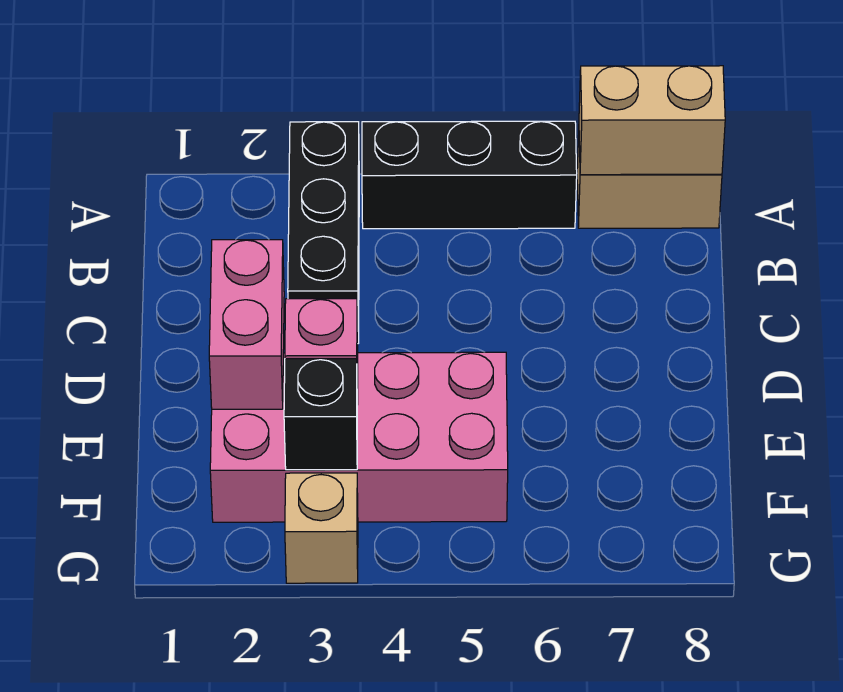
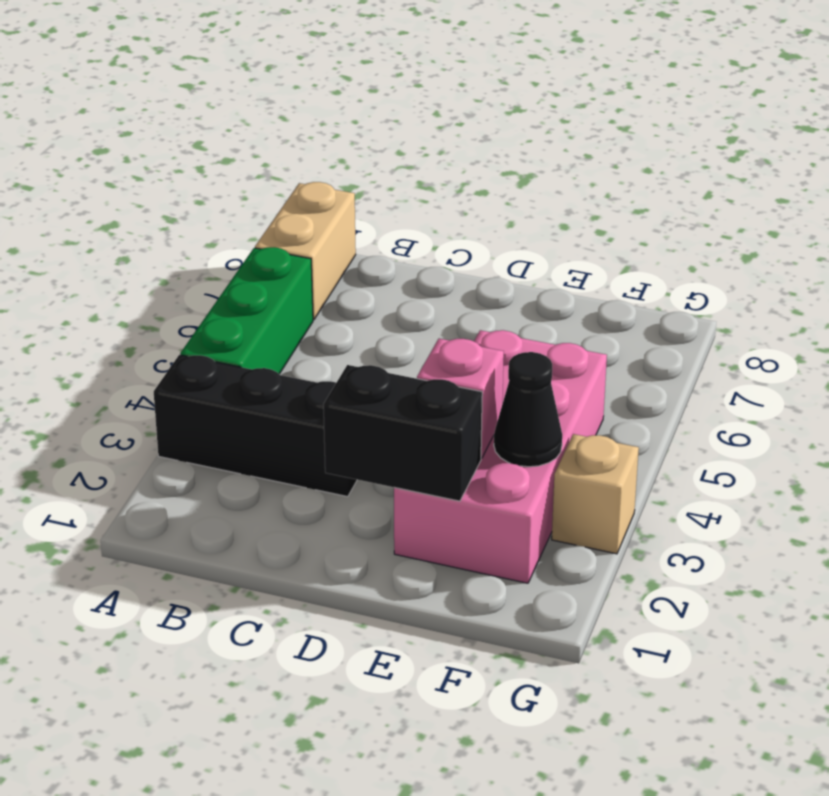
black brick A4:A6 level 1 -> green brick A4:A6 level 1
tan brick A7:A8 level 2 -> none
pink brick D2:E2 level 2 -> black brick D2:E2 level 2
black brick F3 level 2 -> black cone F3 level 2

